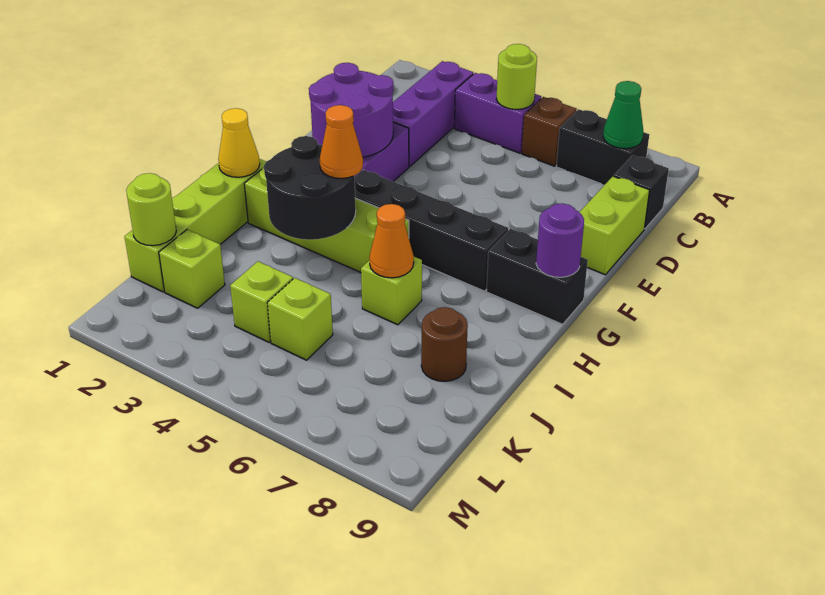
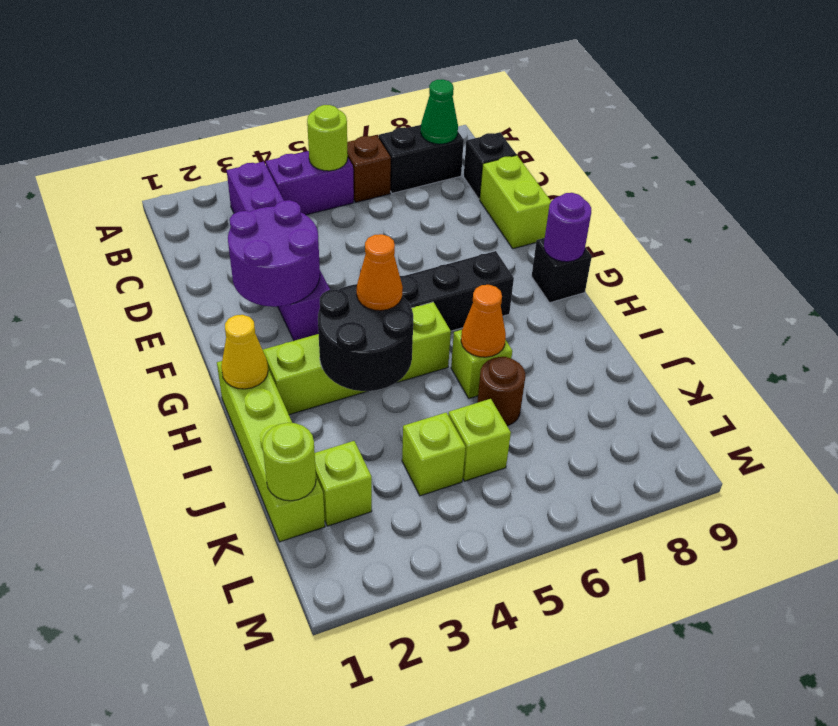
black brick G8:G9 level 1 -> black brick G9 level 1
brown round brick J8 level 1 -> brown round brick J6 level 1

